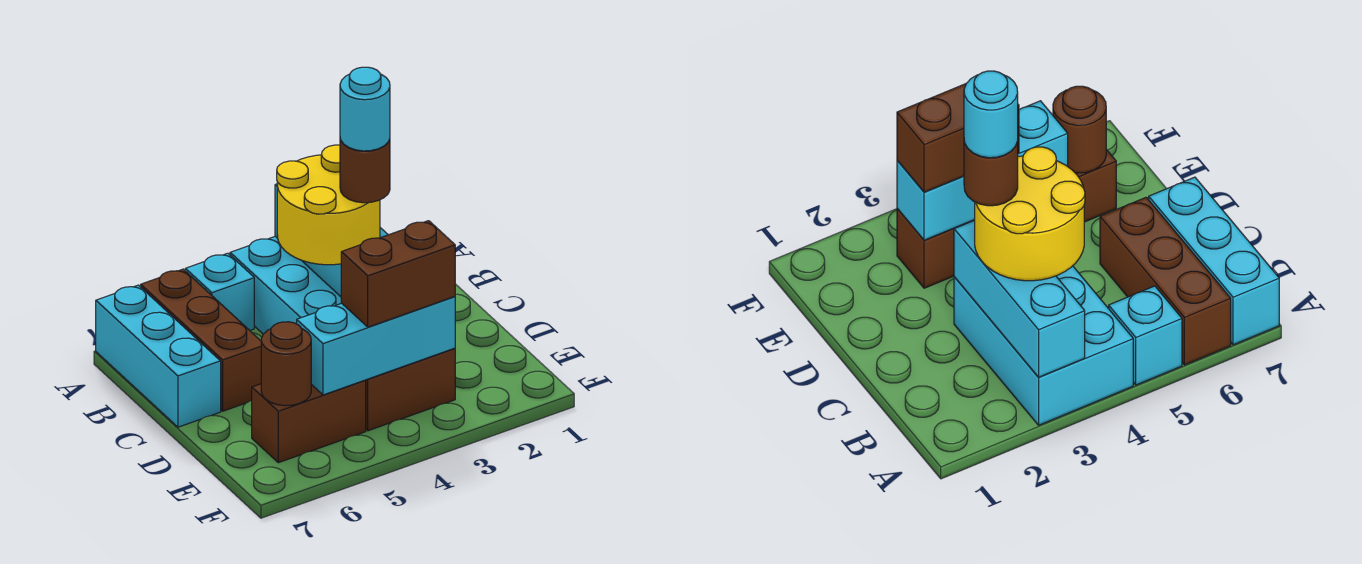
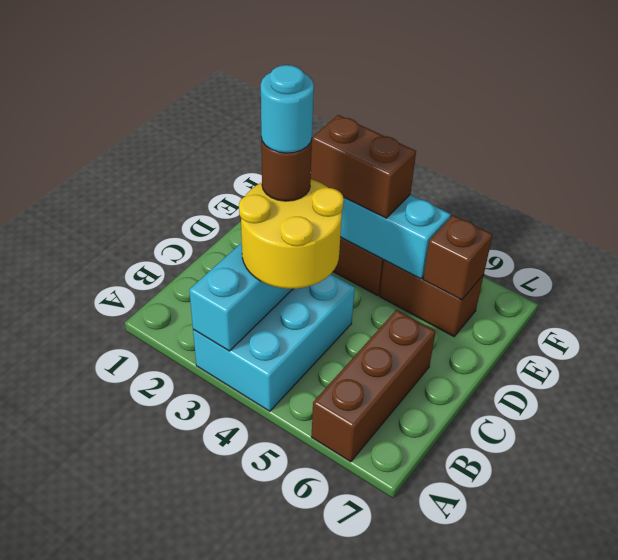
cyan brick A5 level 1 -> none
cyan brick A7:C7 level 1 -> none
brown round brick E6 level 2 -> brown brick E6 level 2

